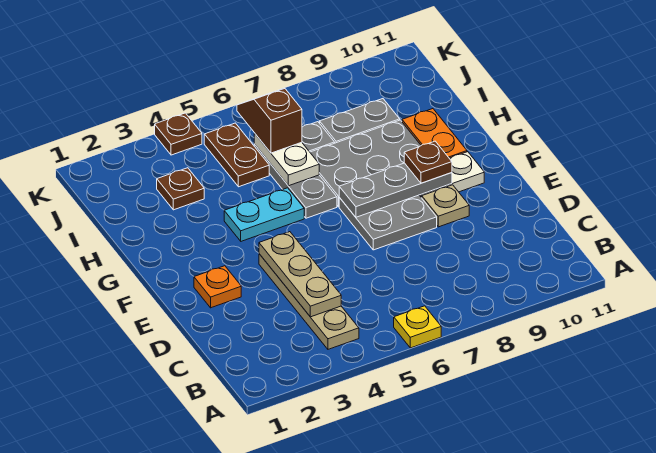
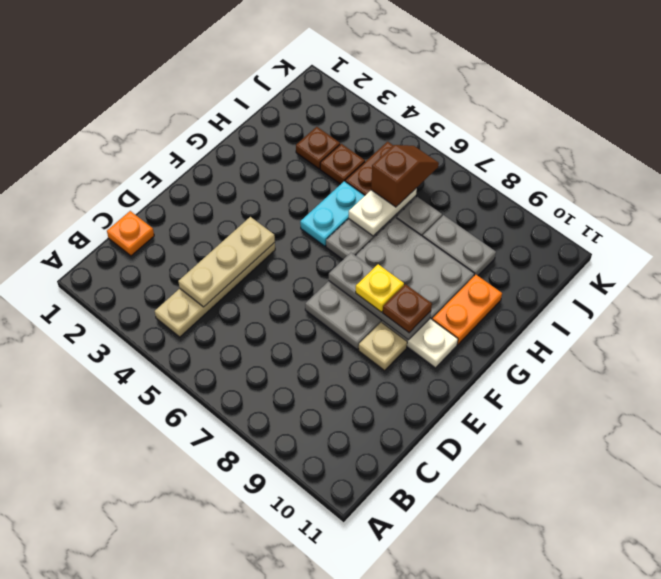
yellow plate A6 level 1 -> yellow plate F8 level 3
orange plate E2 level 1 -> orange plate C1 level 1
cyan plate G4:G5 level 1 -> cyan plate G5:H5 level 1
brown plate K4 level 1 -> brown plate I4 level 1

